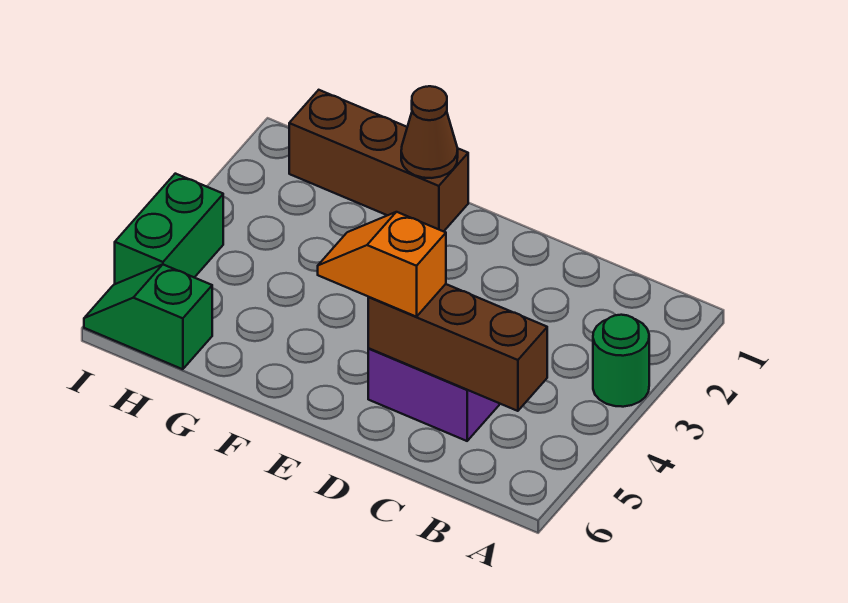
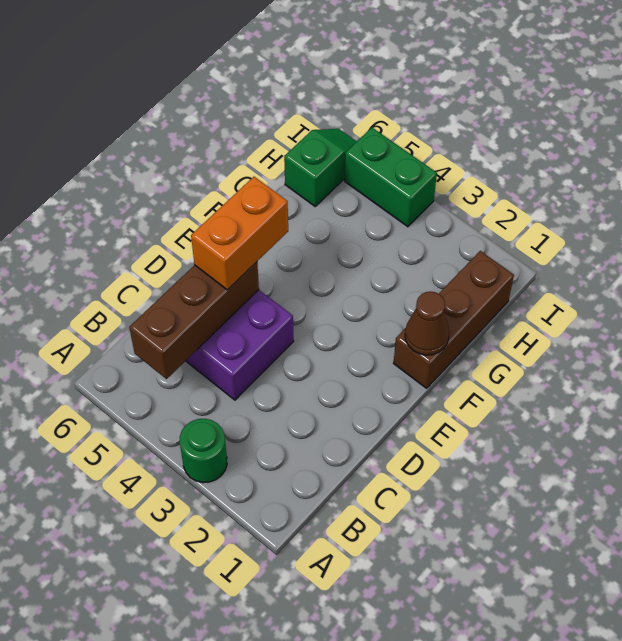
orange slope D5:E5 level 3 top D -> orange brick D5:E5 level 3

